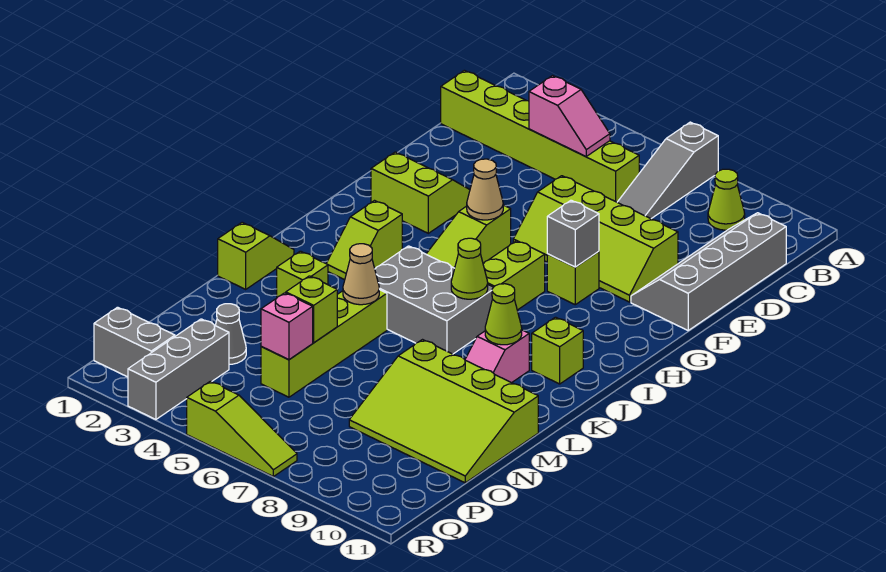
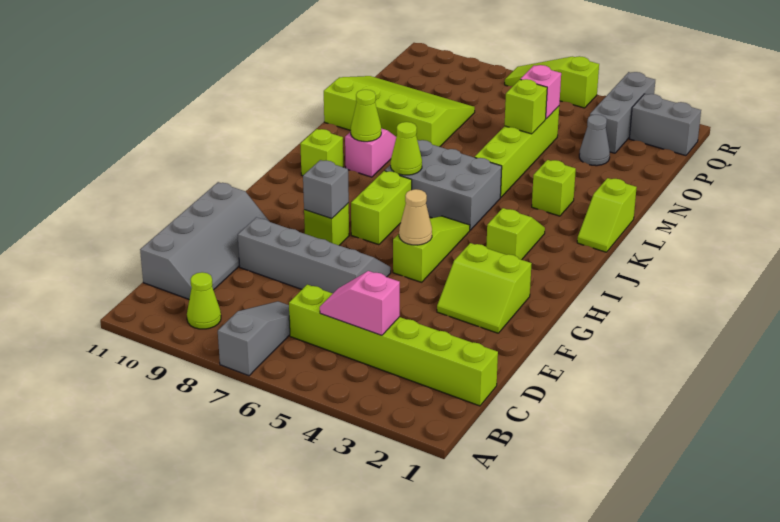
lime slope E6:F9 level 1 top E -> grey slope E6:F9 level 1 top E
tan cone L5 level 2 -> none

